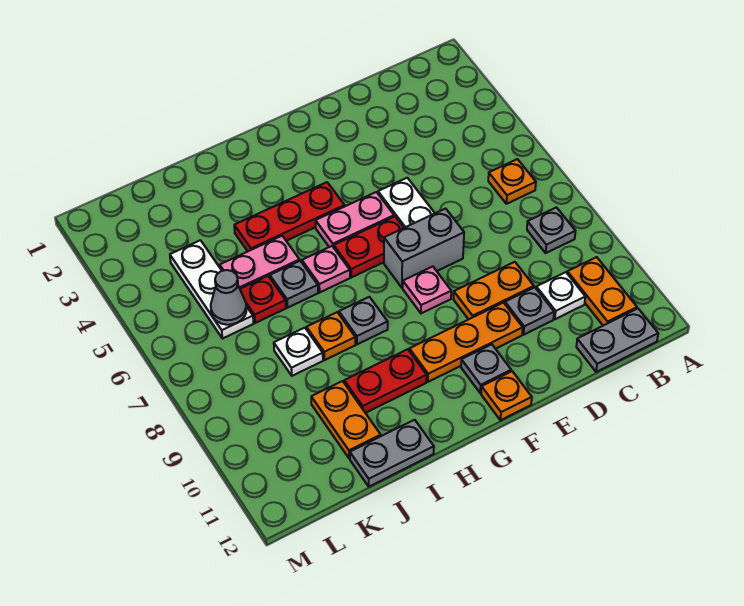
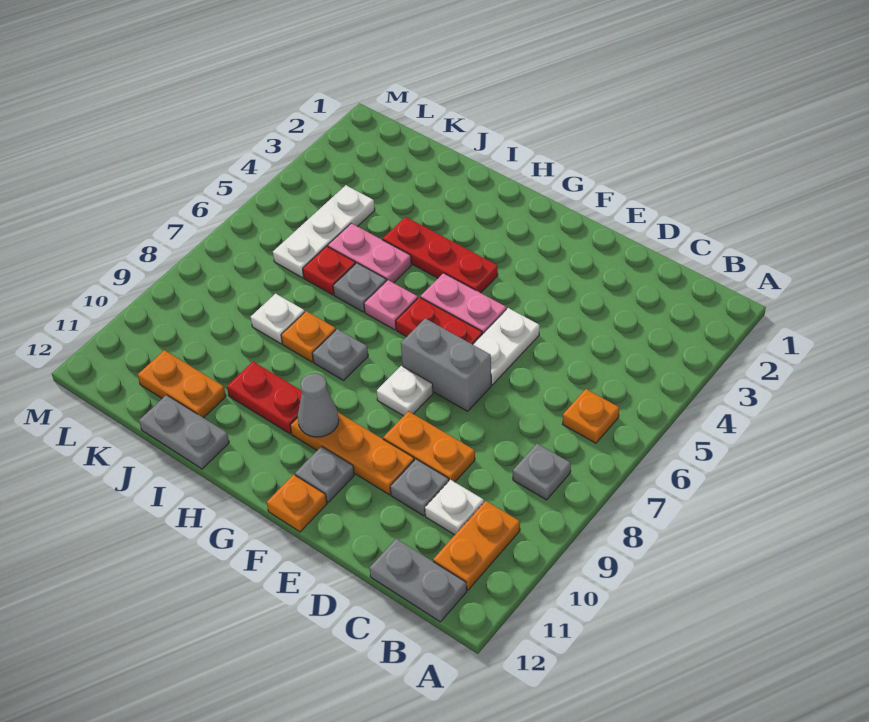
pink plate F8 level 1 -> white plate F8 level 1
orange plate J10:J11 level 1 -> orange plate J11:K11 level 1
grey cone K6 level 2 -> grey cone G10 level 2

